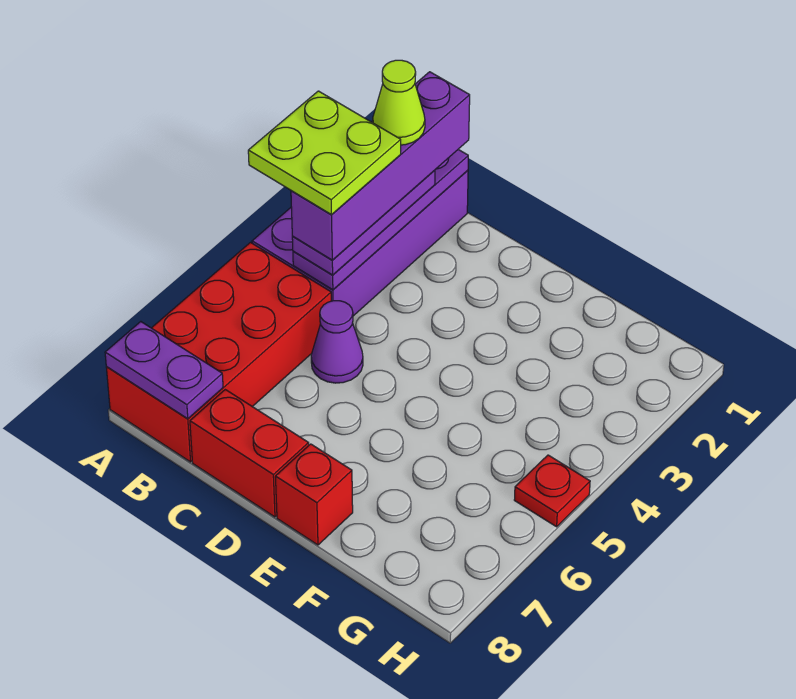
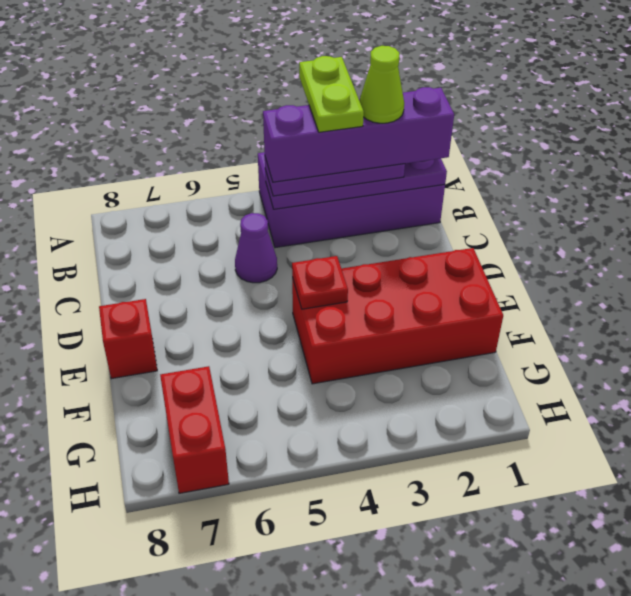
lime plate A3:B4 level 5 -> lime plate A3:B3 level 5
red brick A5:B8 level 1 -> red brick E1:F4 level 1
purple plate A8:B8 level 2 -> none
red brick C8:D8 level 1 -> red brick G7:H7 level 1
red plate H5 level 1 -> red plate E4 level 2

